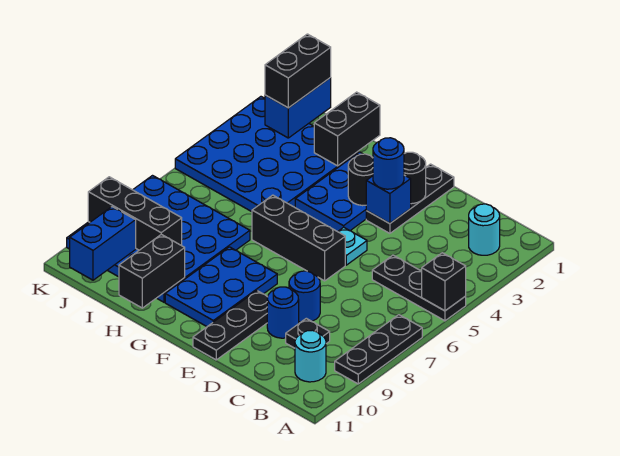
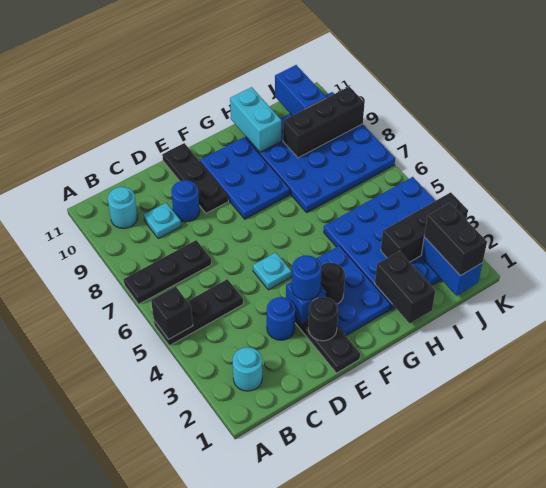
black plate A7:A9 level 1 -> black plate A7:C7 level 1
black plate C9 level 1 -> cyan plate C9 level 1
blue round brick D8 level 1 -> blue round brick D3 level 1
black brick E6:G6 level 1 -> black brick I3:K3 level 2
black brick H10:H11 level 2 -> cyan brick H10:H11 level 2

